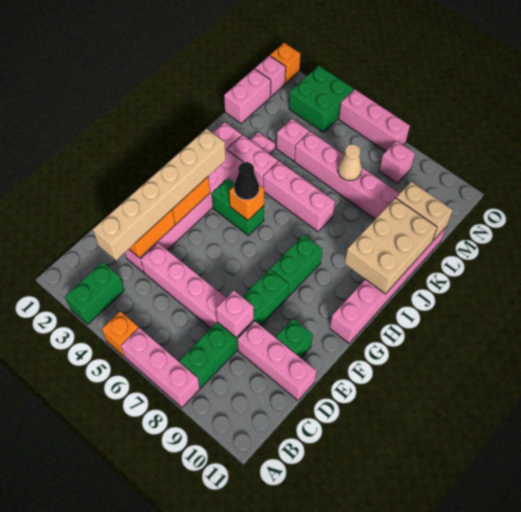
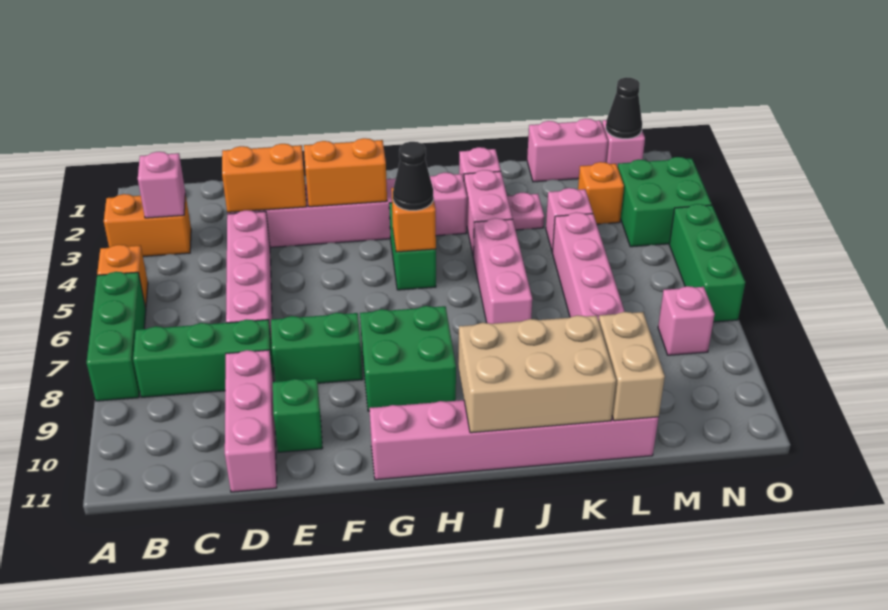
green brick A3:B3 level 1 -> orange brick A3:B3 level 1
pink brick A6:A8 level 1 -> green brick A6:A8 level 1
tan brick C3:H3 level 3 -> none
pink brick D8 level 2 -> pink brick B3 level 2
green brick G8:H8 level 1 -> green brick G8:H9 level 1
tan cone L7 level 2 -> none
none -> black cone N1 level 2
orange brick O1 level 1 -> orange brick M3 level 1
pink brick O5:O7 level 1 -> green brick O5:O7 level 1

